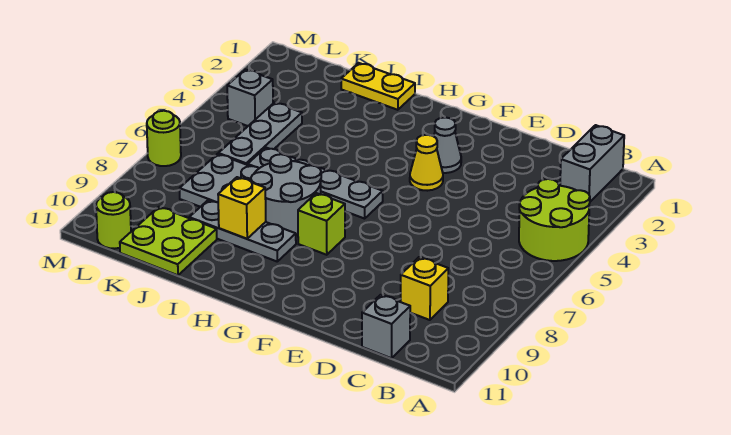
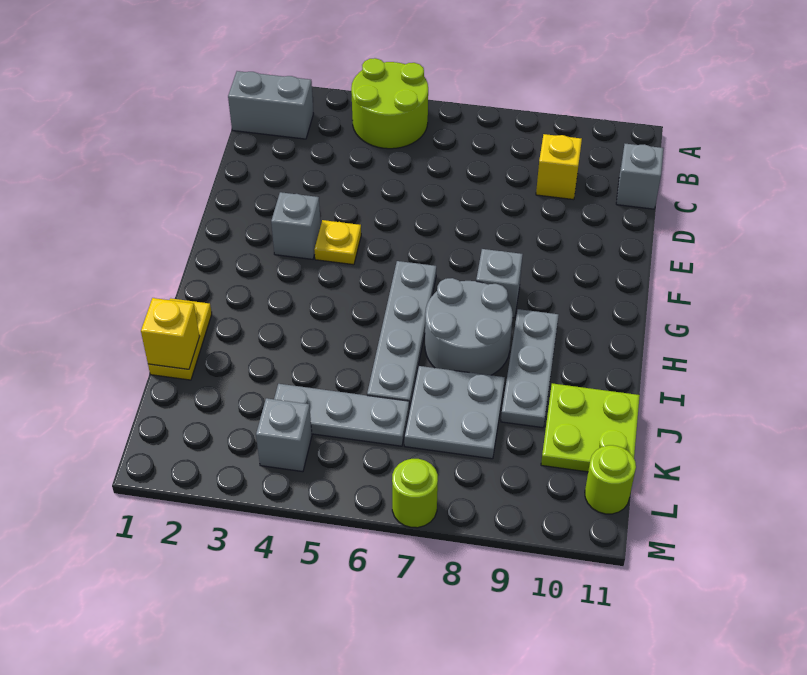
grey cone F3 level 1 -> grey brick F3 level 1
yellow cone F4 level 1 -> yellow plate F4 level 1
lime brick G8 level 1 -> grey brick G8 level 1
yellow brick I9 level 2 -> yellow brick J1 level 2

